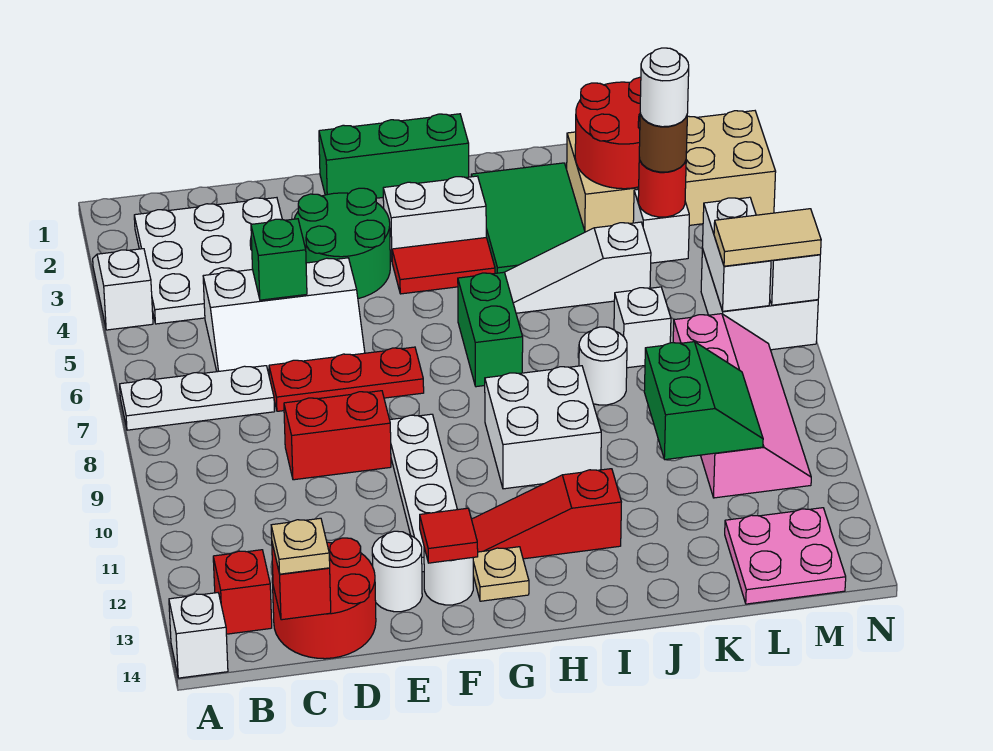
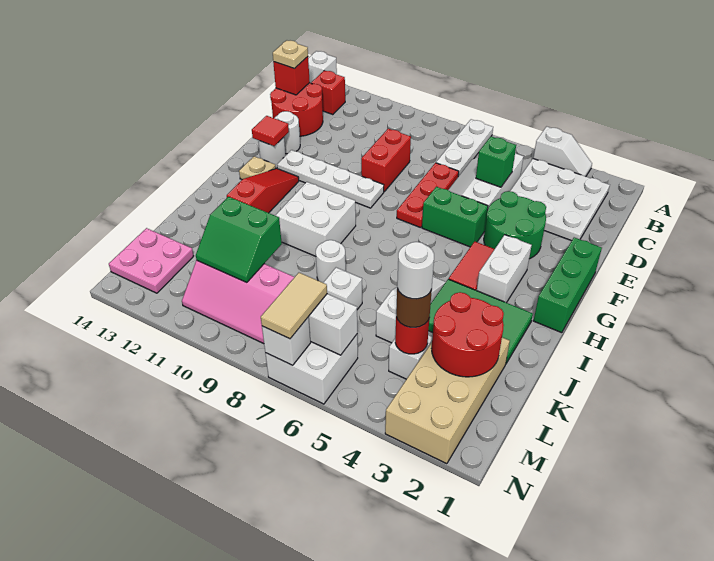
green brick H6:H7 level 1 -> green brick F5:F6 level 1

